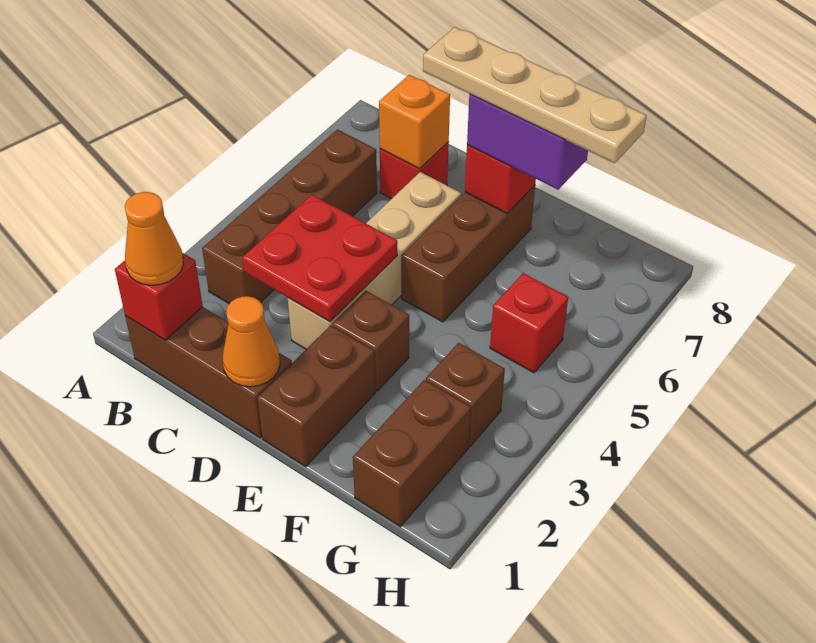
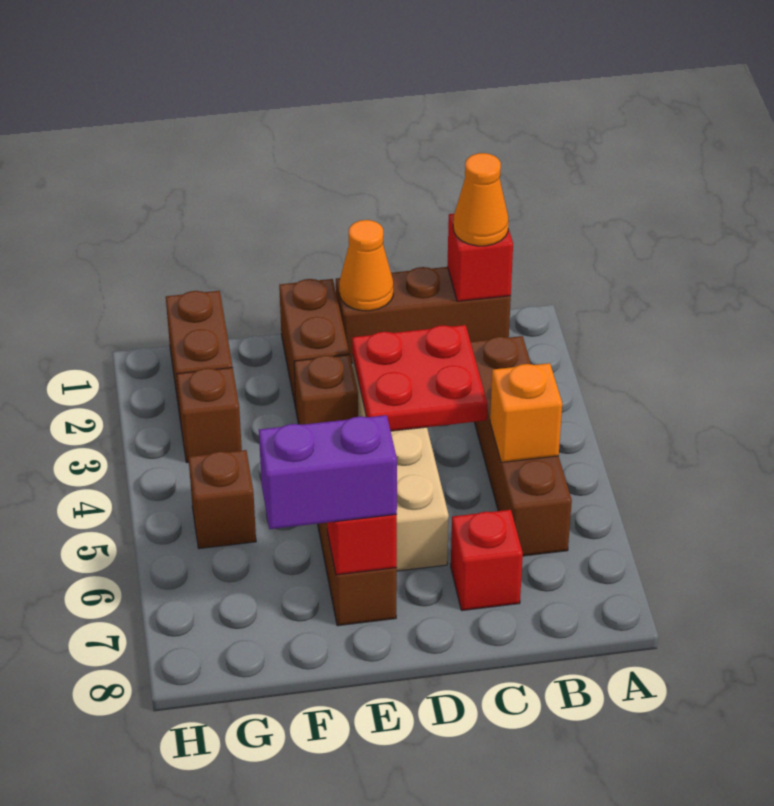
orange brick C7 level 2 -> orange brick B5 level 2
tan plate D7:G7 level 4 -> none
red brick G5 level 1 -> brown brick G5 level 1

